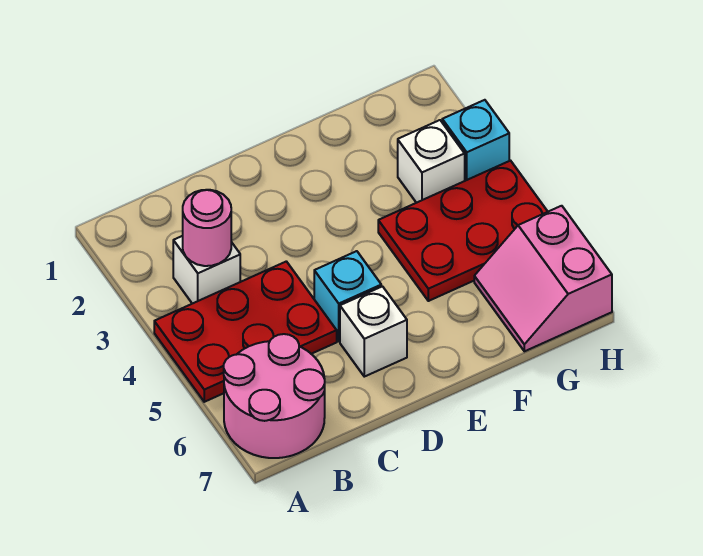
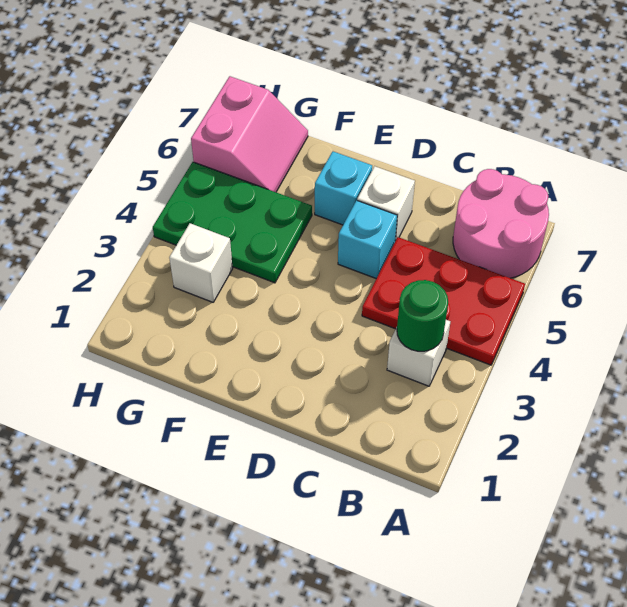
pink round brick B3 level 2 -> green round brick B3 level 2
red plate F4:H5 level 1 -> green plate F4:H5 level 1
cyan brick H3 level 1 -> cyan brick E6 level 1

